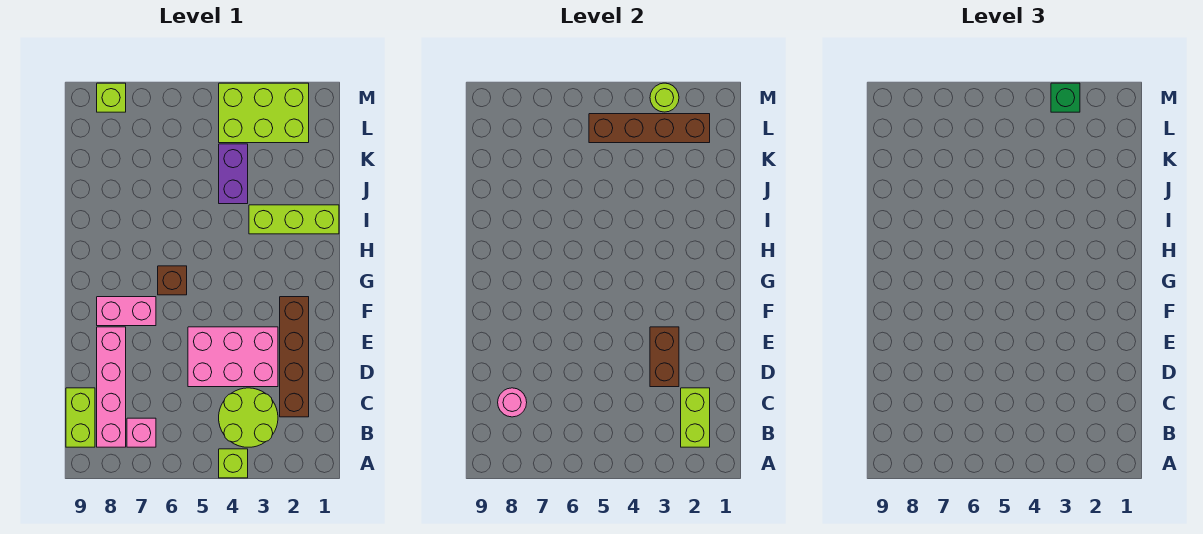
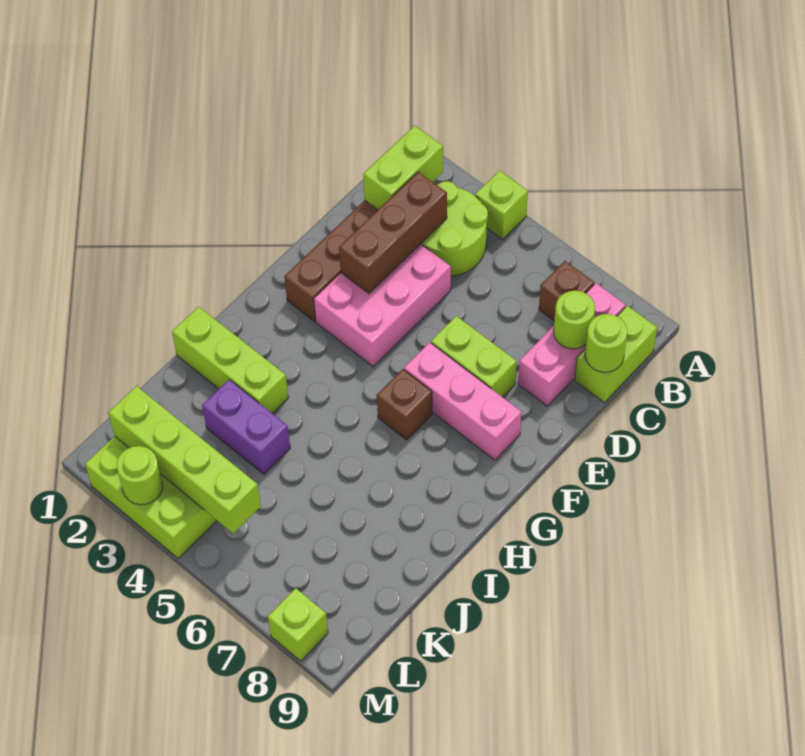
pink brick B7 level 1 -> brown brick B7 level 1
pink brick B8:E8 level 1 -> pink brick B8:D8 level 1
pink round brick C8 level 2 -> lime round brick C8 level 2
none -> lime round brick C9 level 2
pink brick D3:E5 level 1 -> pink brick D3:F4 level 1
brown brick D3:E3 level 2 -> brown brick C3:E3 level 2
none -> lime brick E6:E7 level 1
pink brick F7:F8 level 1 -> pink brick F6:F8 level 1
purple brick J4:K4 level 1 -> purple brick J3:J4 level 1
brown brick L2:L5 level 2 -> lime brick L2:L5 level 2
green brick M3 level 3 -> none

